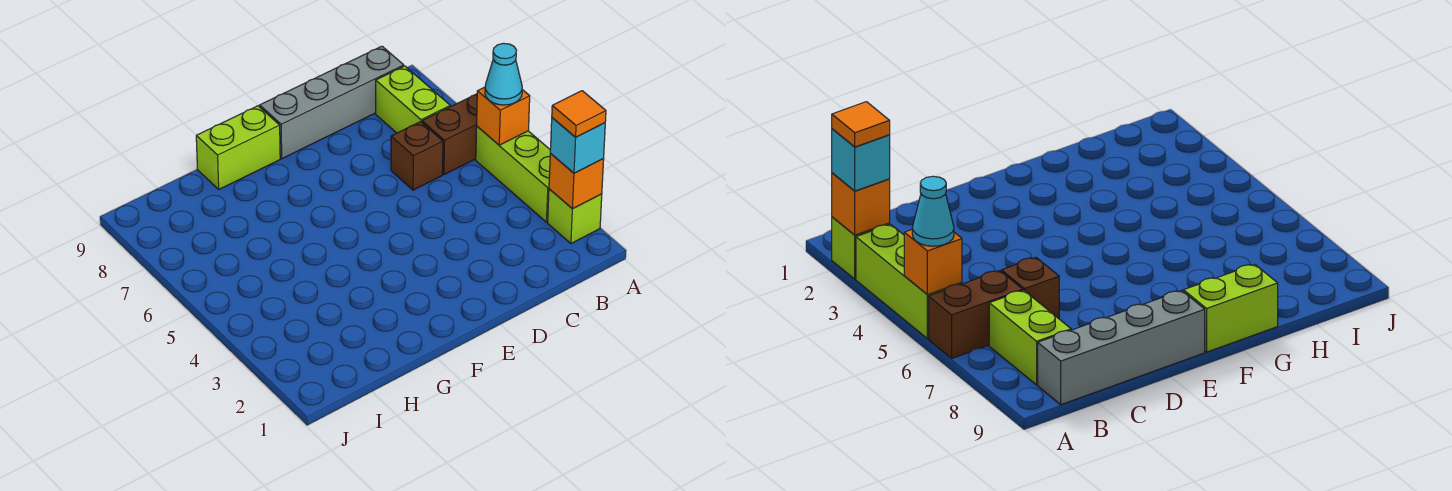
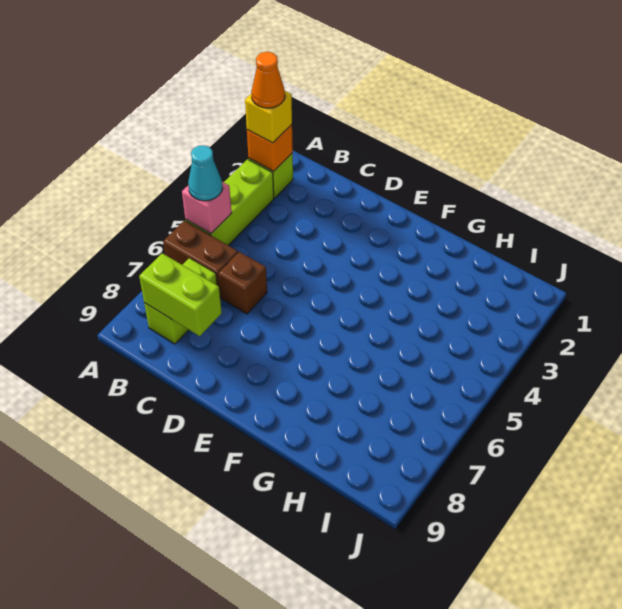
cyan brick A2 level 3 -> yellow brick A2 level 3
orange tile A2 level 4 -> orange cone A2 level 4
orange brick A5 level 2 -> pink brick A5 level 2
grey brick B9:E9 level 1 -> none
lime brick F9:G9 level 1 -> lime brick B8:C8 level 2

